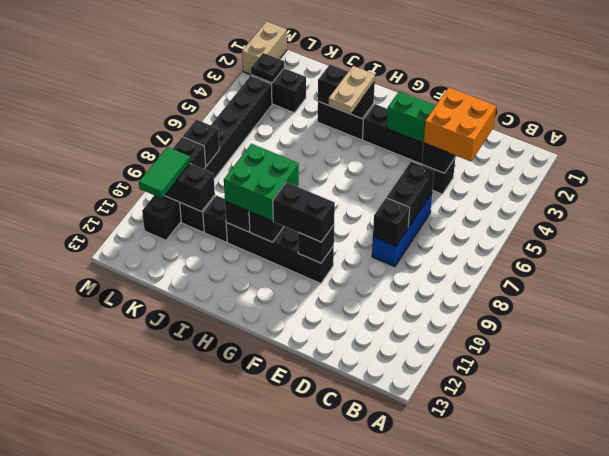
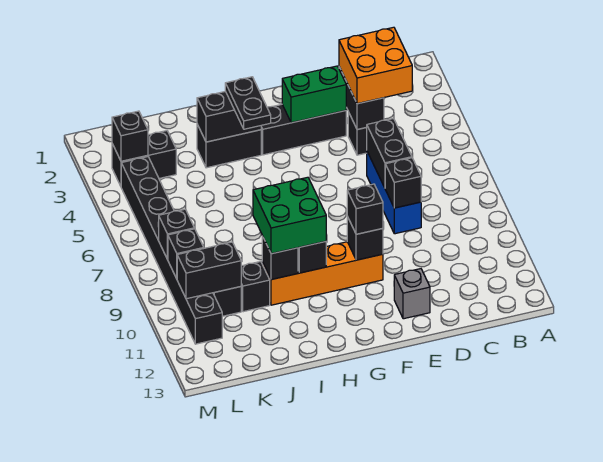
none -> grey brick E12 level 1
black brick F10:I10 level 1 -> orange brick F10:I10 level 1
black brick F10:G10 level 3 -> black brick F10 level 3
tan plate H3:H4 level 3 -> black plate H3:H4 level 3
black plate L3 level 2 -> black brick L3 level 2
green tile L10:L11 level 3 -> none
tan brick M1:M2 level 1 -> none

